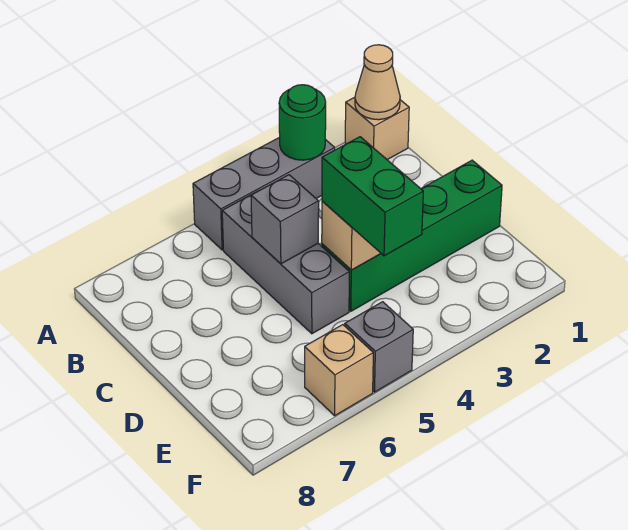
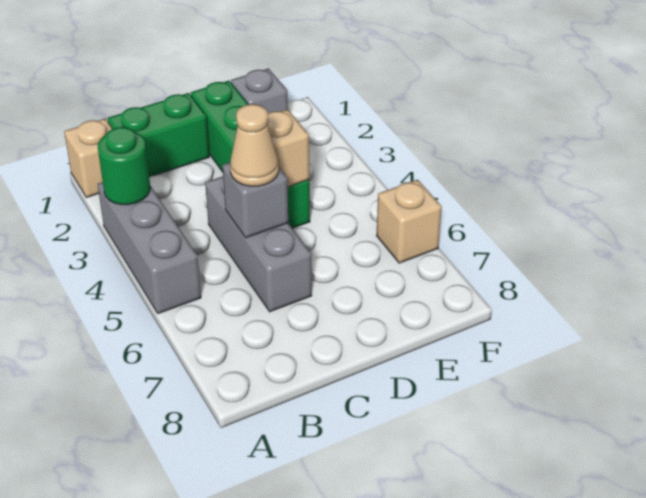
tan cone A1 level 2 -> tan cone C5 level 3
grey brick B5:D5 level 1 -> grey brick C4:C6 level 1
green brick D4:E4 level 3 -> green brick B1:C1 level 1
grey brick F5 level 1 -> grey brick E1 level 1

